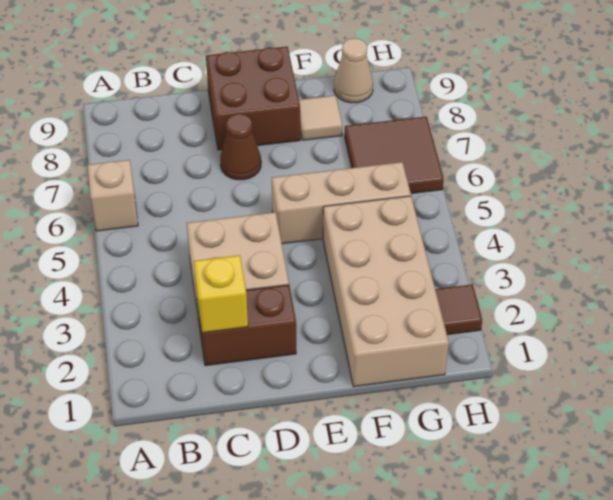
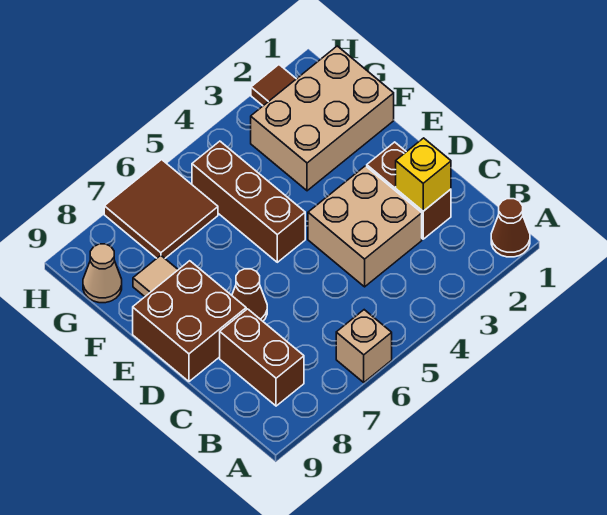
none -> brown cone A1 level 1
none -> brown brick B8:C8 level 1
tan brick E5:G5 level 1 -> brown brick E5:G5 level 1
tan brick F1:G4 level 1 -> tan brick F1:G3 level 1

